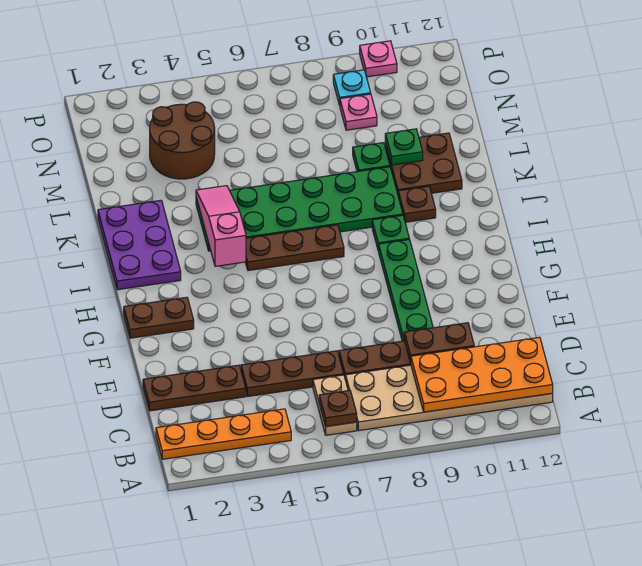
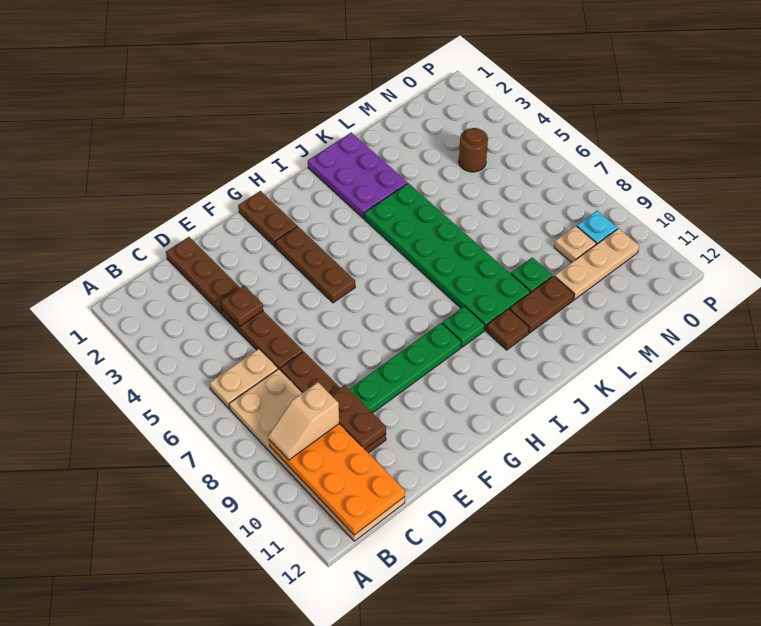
orange plate B1:B4 level 1 -> none
brown plate B6 level 2 -> brown plate D4 level 2
none -> tan slope B9:C9 level 3 top C
purple plate I1:K2 level 1 -> purple plate J1:K3 level 1
pink slope I4:K4 level 2 top I -> none
brown plate I5:I7 level 1 -> brown plate G3:G5 level 1
brown plate K10:L11 level 1 -> brown plate K10:L10 level 1
green plate L10 level 2 -> none
brown round brick M3:N4 level 1 -> brown round brick N4 level 1
none -> tan plate M10:O10 level 1
pink plate N9 level 1 -> tan plate N9 level 1
pink plate P10 level 1 -> none

